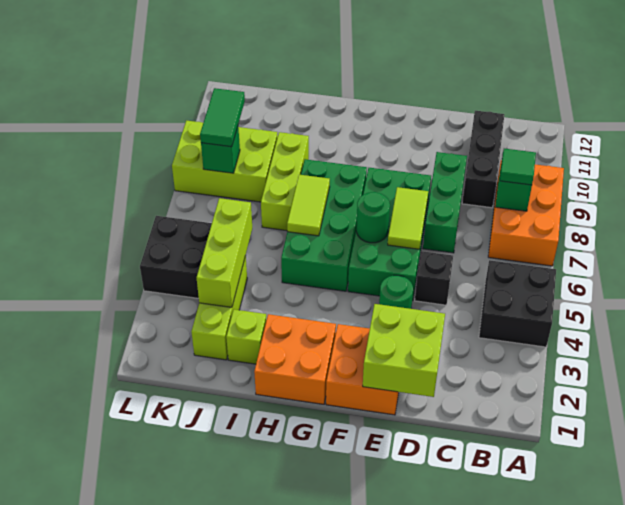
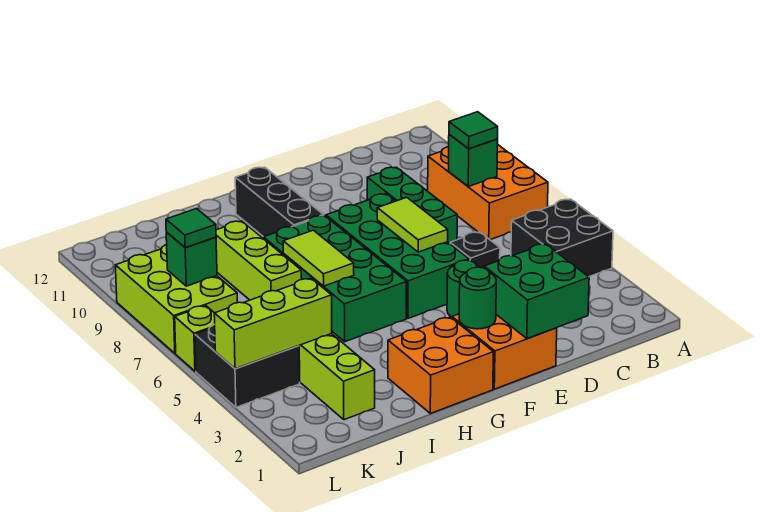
black brick C9:C11 level 1 -> black brick G9:G11 level 1
lime brick D1:E2 level 2 -> green brick D1:E2 level 2
green round brick F6 level 2 -> green round brick F2 level 2
lime brick I2 level 1 -> lime brick L6 level 1
lime brick J3:J5 level 2 -> lime brick J4:L4 level 2
lime brick J8:L9 level 1 -> lime brick K7:L9 level 1
green tile K8:K9 level 3 -> green tile K8 level 3

